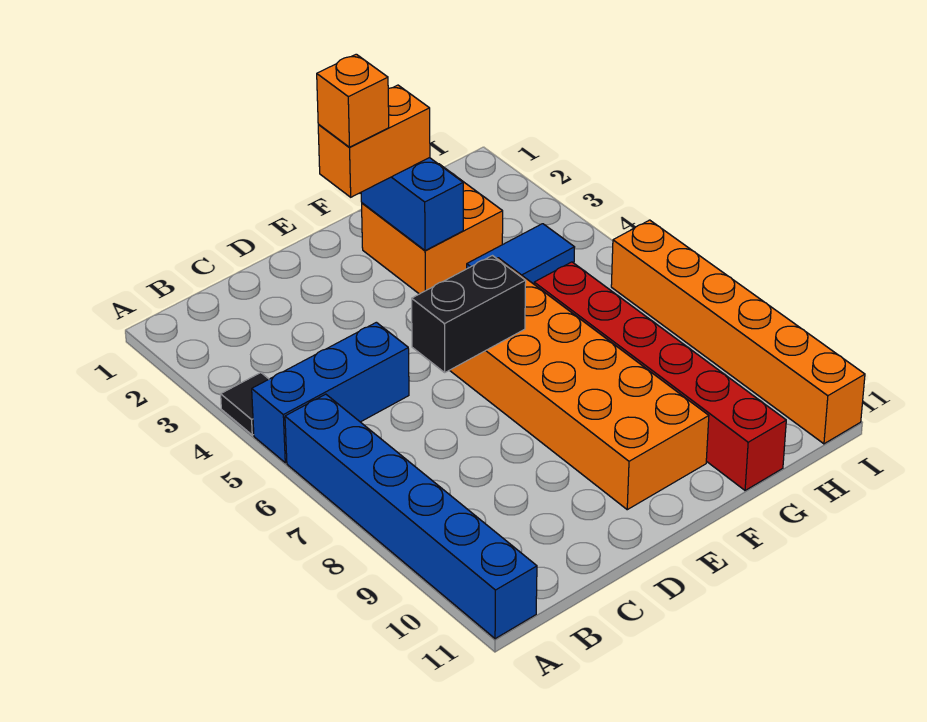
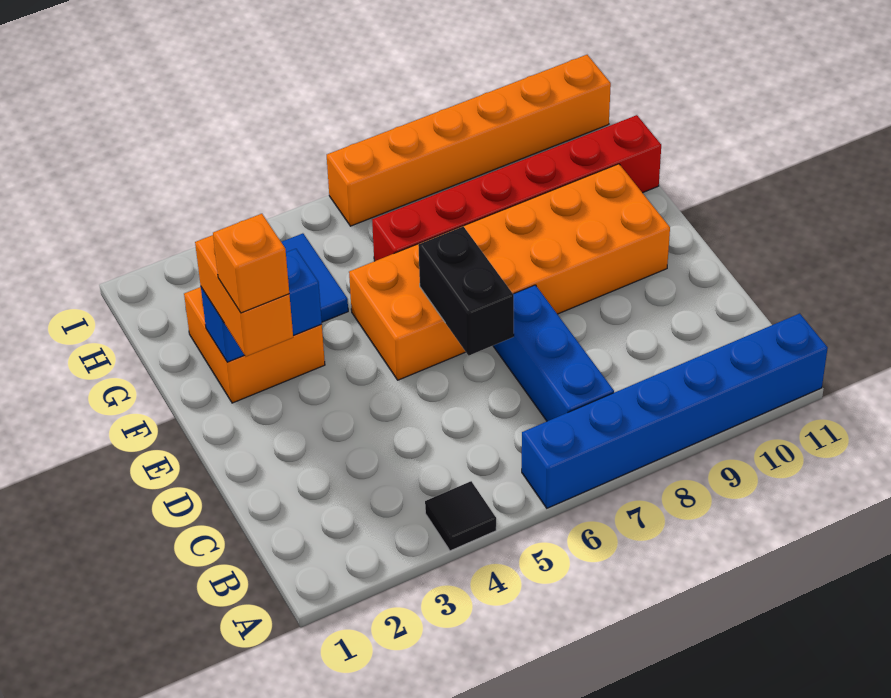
blue brick A5:C5 level 1 -> blue brick B7:D7 level 1

